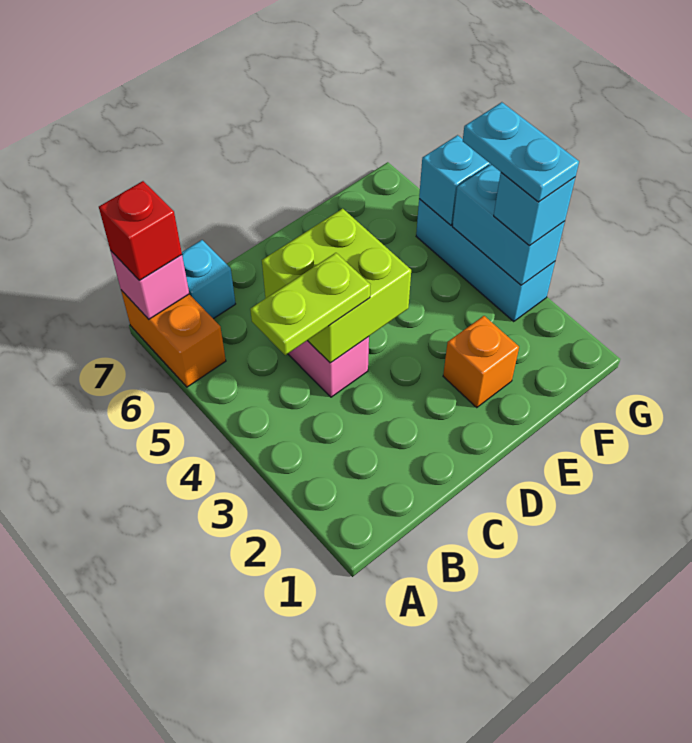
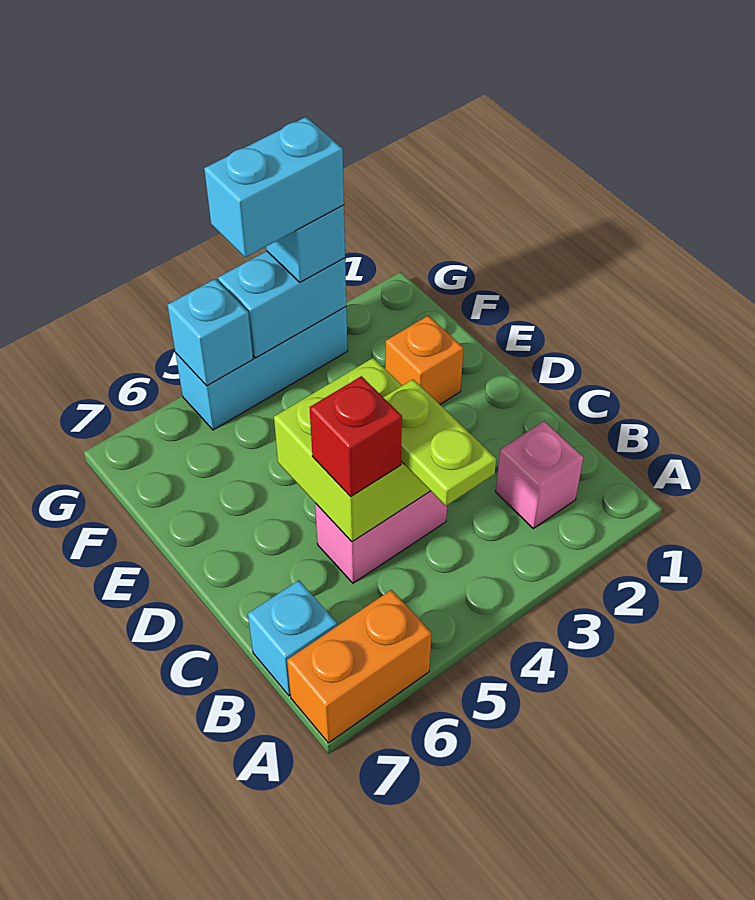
pink brick A7 level 2 -> pink brick B2 level 1
red brick A7 level 3 -> red brick C5 level 3
cyan plate G3:G4 level 4 -> cyan brick G3:G4 level 4

